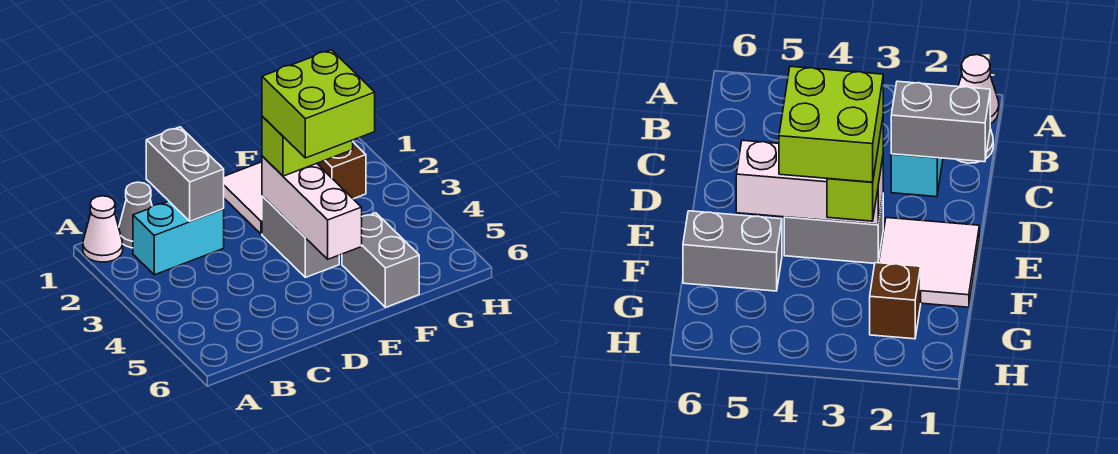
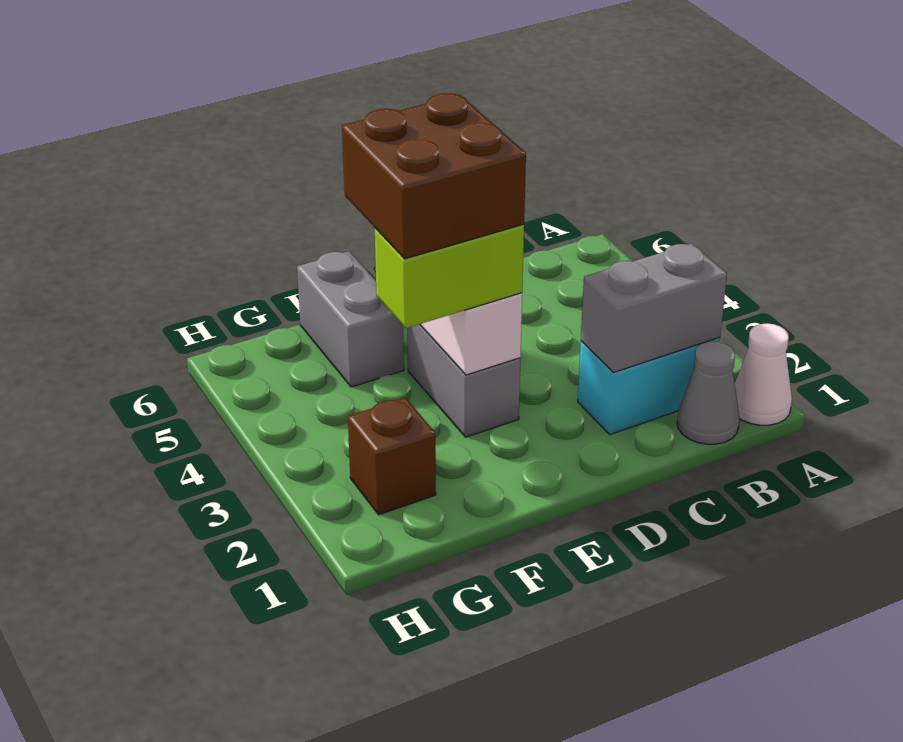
grey brick C1:C2 level 2 -> grey brick B2:C2 level 2
white tile E1:F2 level 1 -> none
lime brick E3:F4 level 4 -> brown brick E3:F4 level 4

